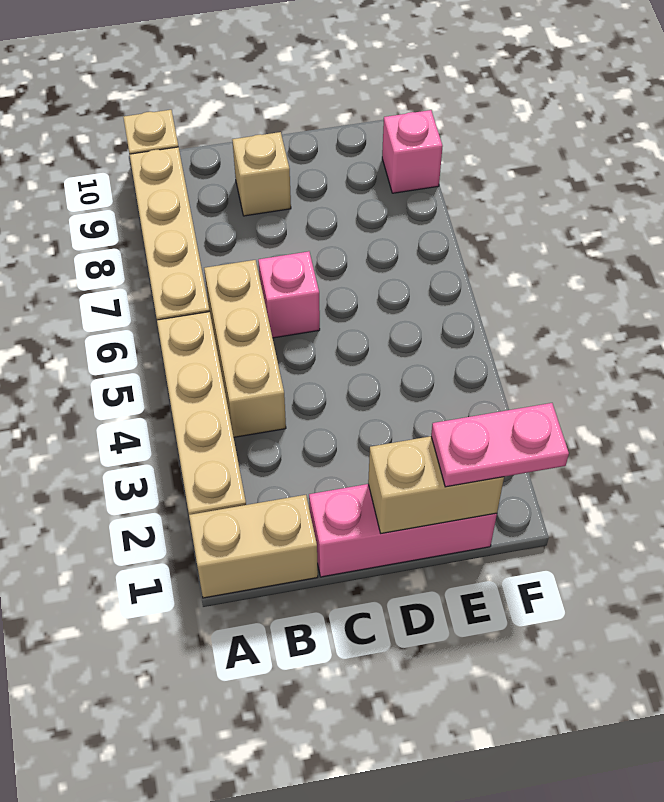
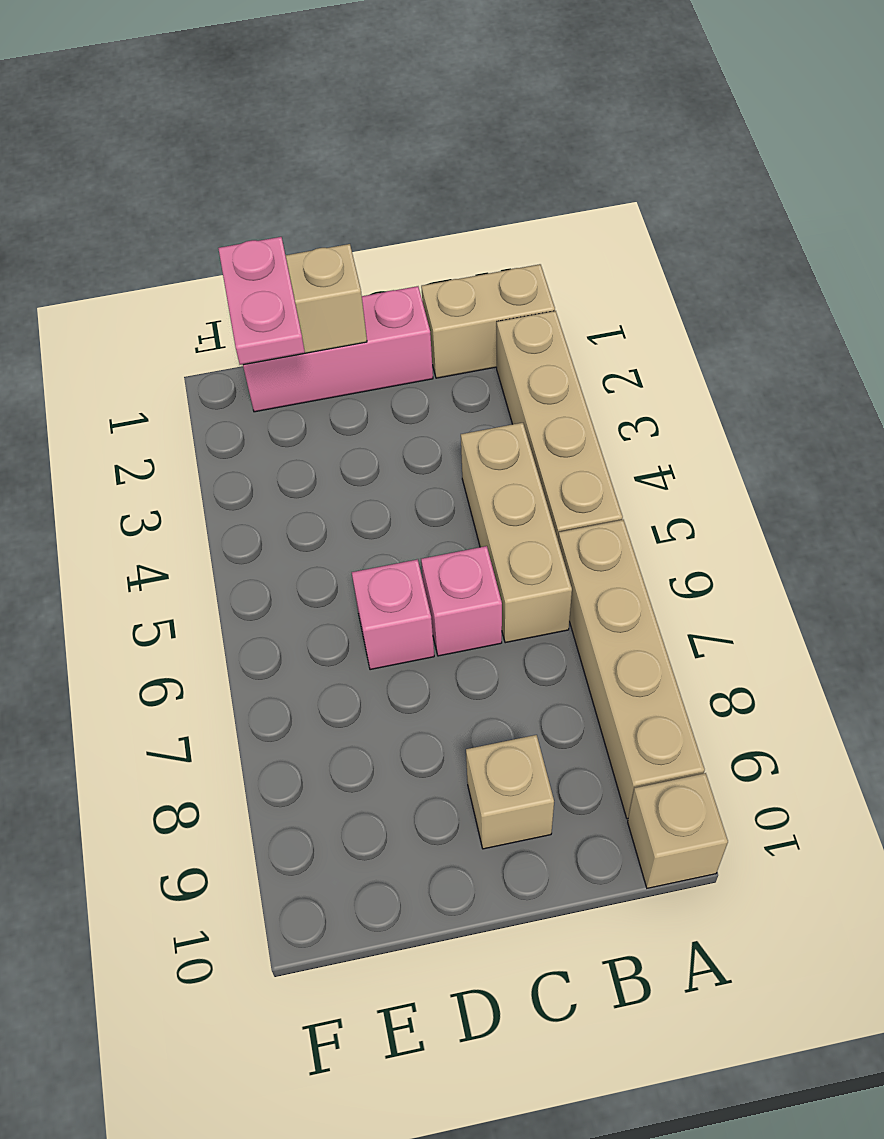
pink plate E1:F1 level 3 -> pink plate E1:E2 level 3
pink brick F9 level 1 -> pink brick D6 level 1

